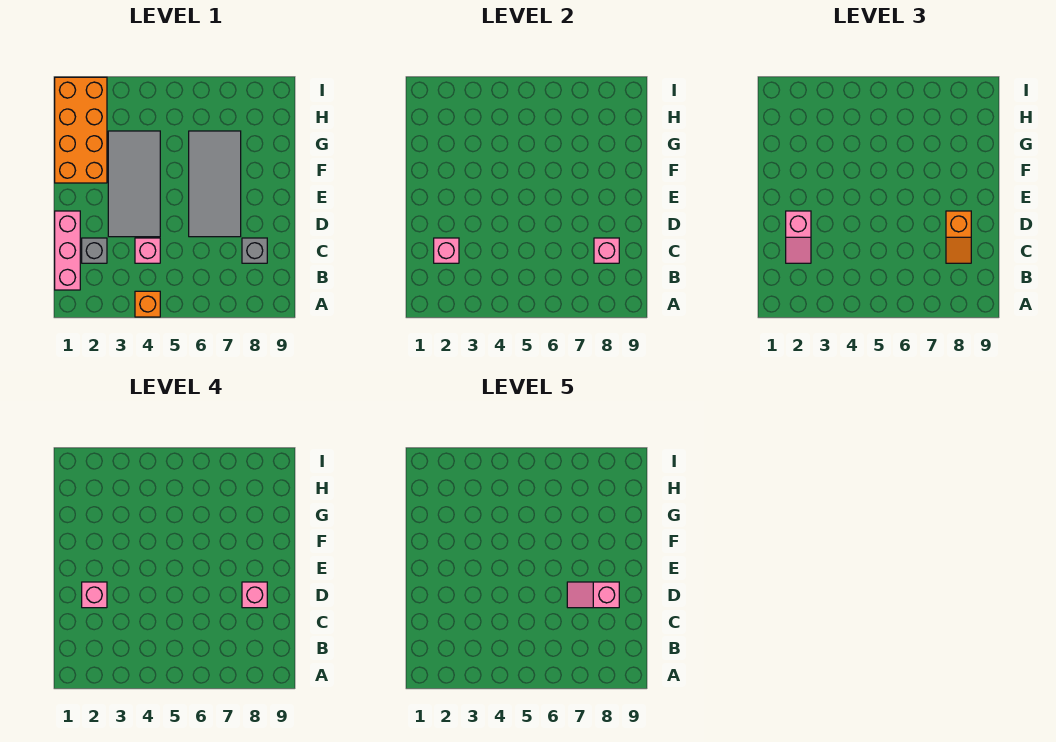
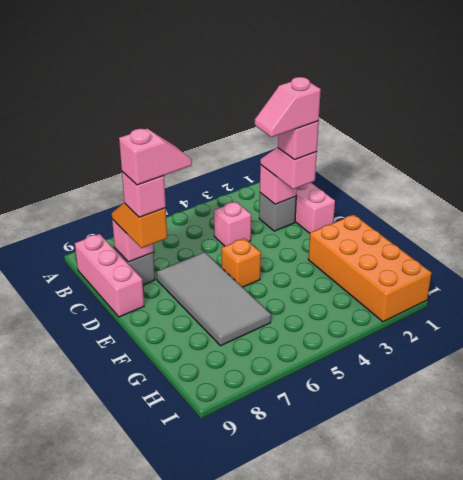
orange brick A4 level 1 -> orange brick E5 level 1
none -> pink brick B9:D9 level 1
none -> pink slope D2:D3 level 5 top 2
grey tile D3:G4 level 1 -> none

